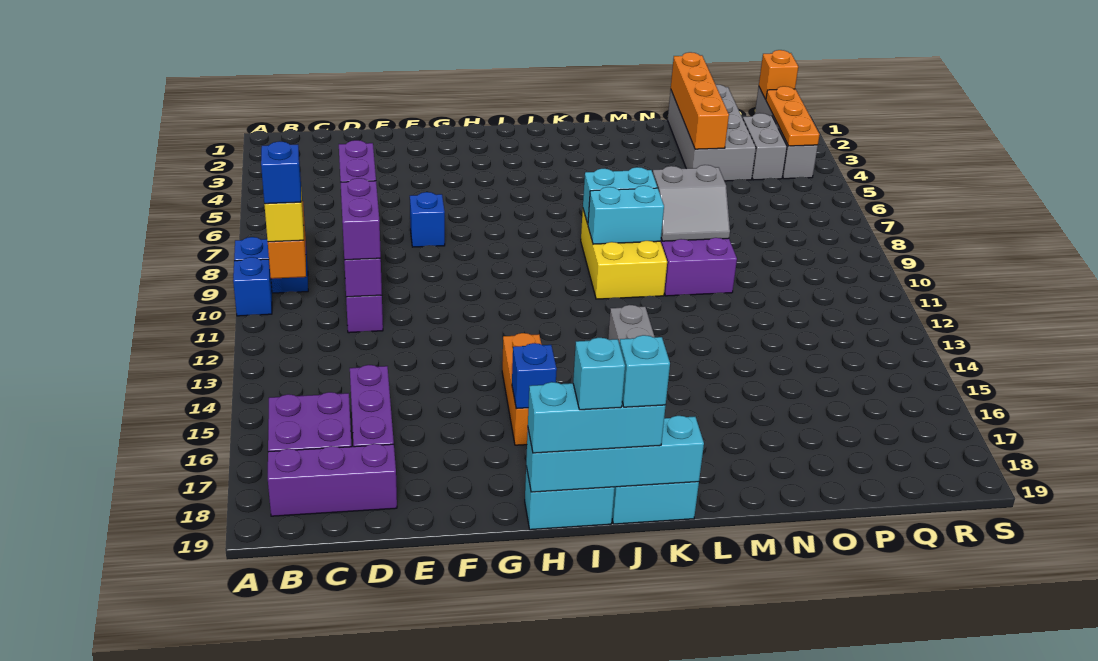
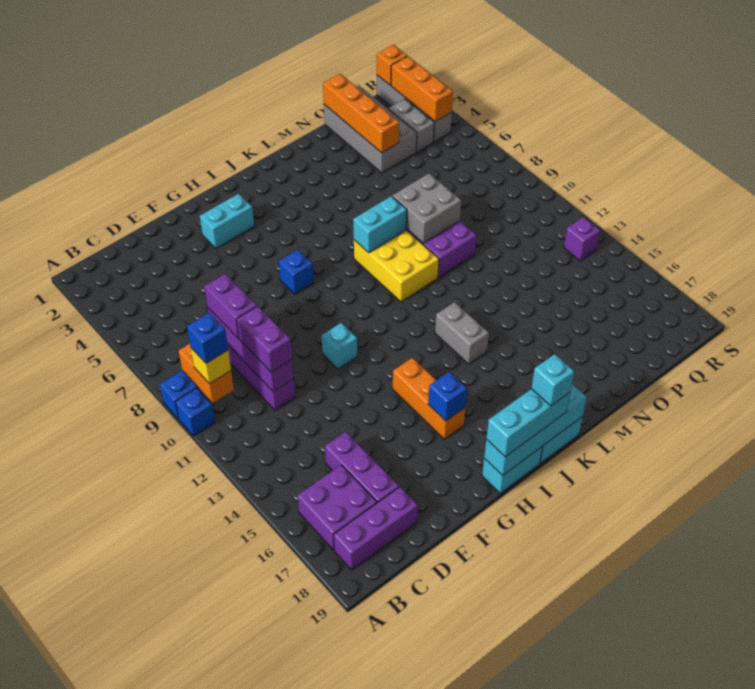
blue brick F7 level 1 -> blue brick H7 level 1
cyan brick I19 level 4 -> cyan brick G11 level 1
cyan brick K9:L9 level 2 -> cyan brick G3:H3 level 1
grey slope M8:N9 level 2 top 8 -> grey brick M8:N9 level 2
orange plate R2:R4 level 2 -> orange brick R2:R4 level 2
none -> purple brick R13 level 1

